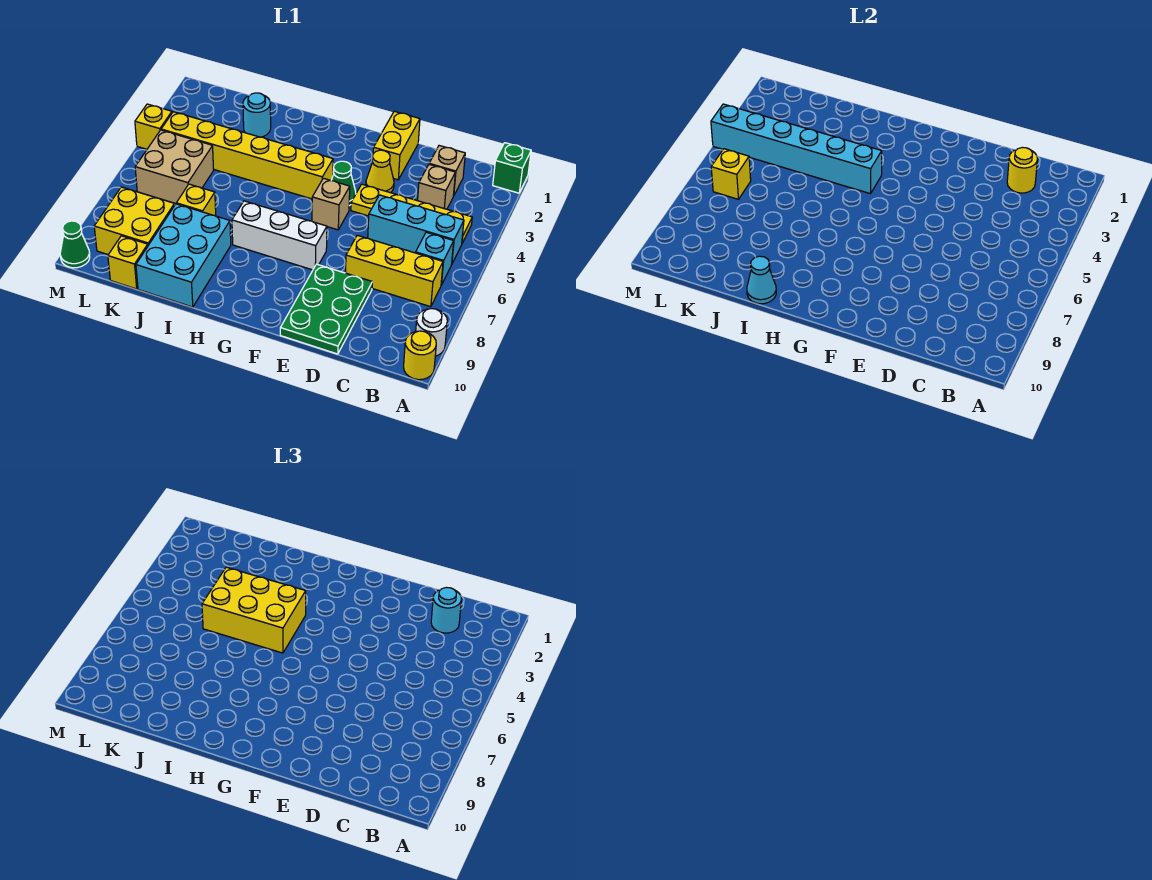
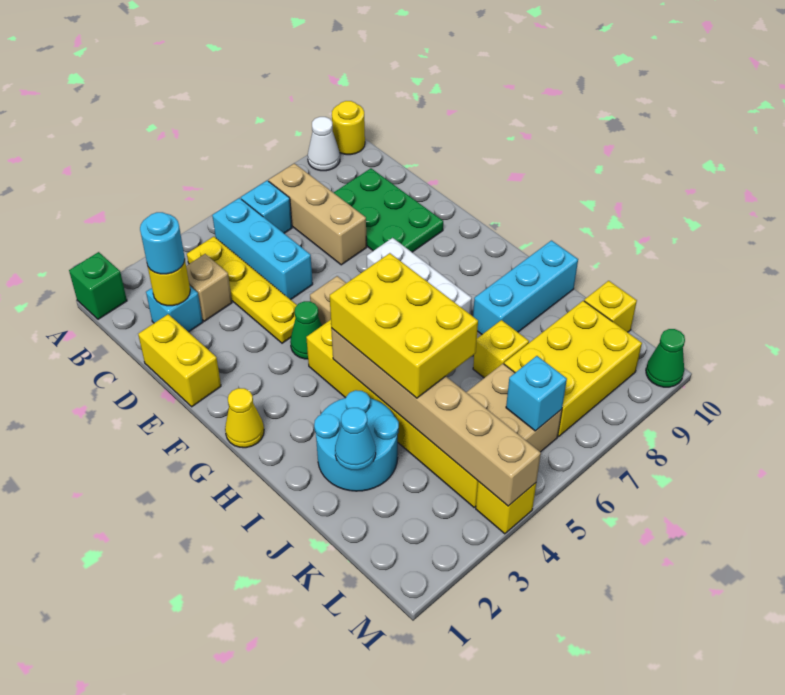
white round brick A9 level 1 -> white cone A9 level 1
yellow brick B7:D7 level 1 -> tan brick B7:D7 level 1
tan brick C2 level 1 -> cyan brick C2 level 1
green plate D8:E10 level 1 -> green plate C8:E9 level 1
yellow brick E1:E2 level 1 -> yellow brick D1:E1 level 1
yellow cone E3 level 1 -> yellow cone G1 level 1
cyan brick H4:M4 level 2 -> tan brick H4:M4 level 2
cyan brick I8:J10 level 1 -> cyan brick I8:I10 level 1
cyan cone I10 level 2 -> cyan cone J2 level 2
cyan round brick J2 level 1 -> cyan round brick I2:J3 level 1
yellow brick K8:L9 level 1 -> yellow brick K7:L9 level 1
yellow brick L6 level 2 -> cyan brick L6 level 2

